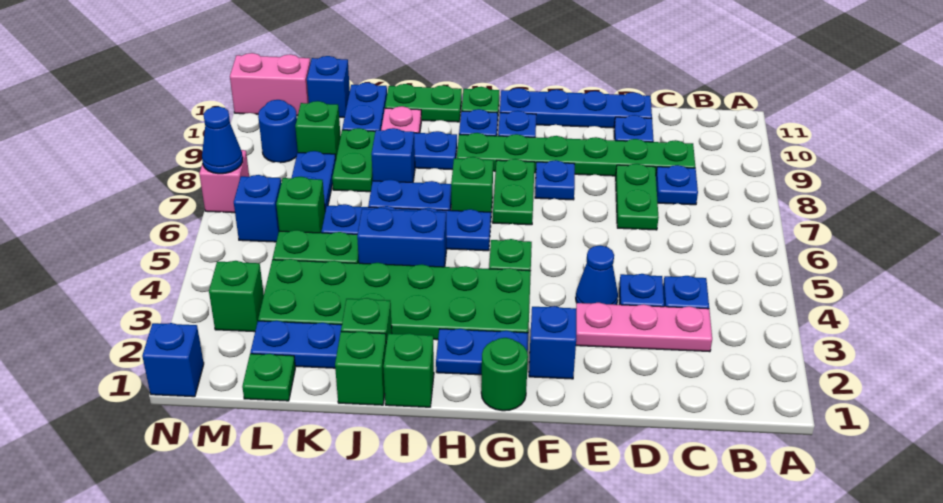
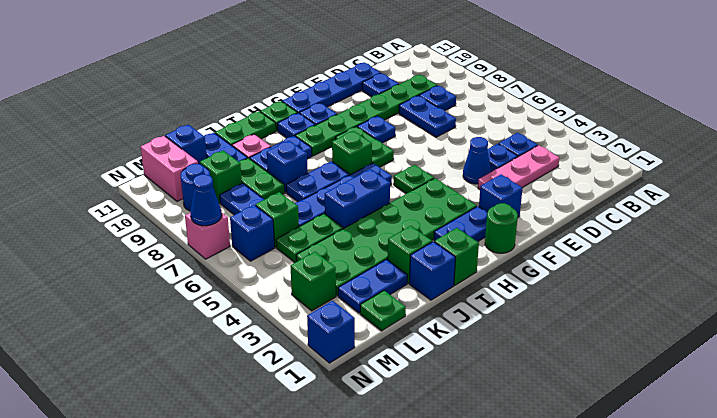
green plate D7:D8 level 1 -> blue plate D7:D8 level 1
green brick J1 level 1 -> blue brick J1 level 1
pink brick M11:N11 level 1 -> pink brick M10:M11 level 1

